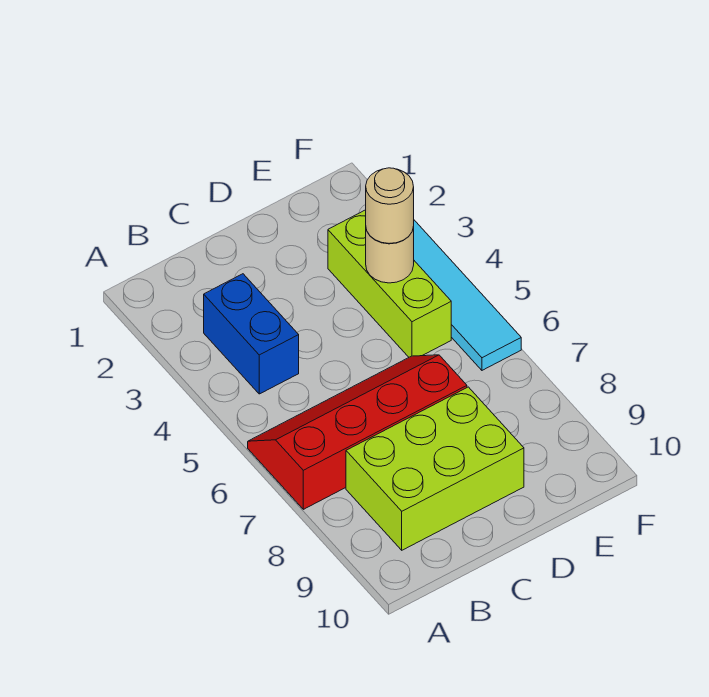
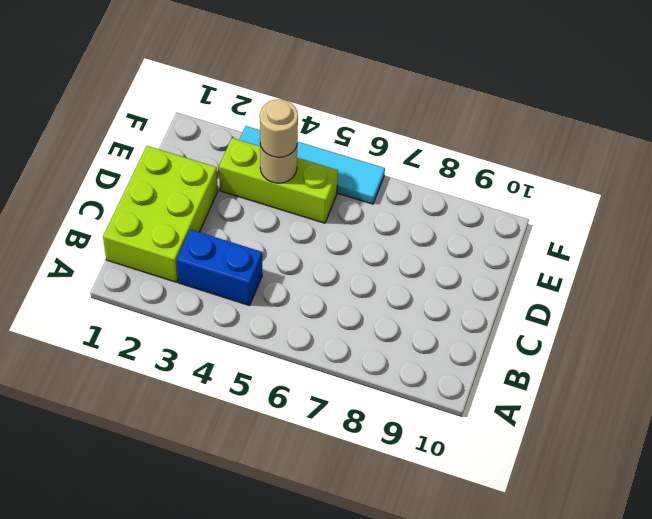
red slope A6:D7 level 1 top 7 -> none
lime brick B8:D9 level 1 -> lime brick B1:D2 level 1

